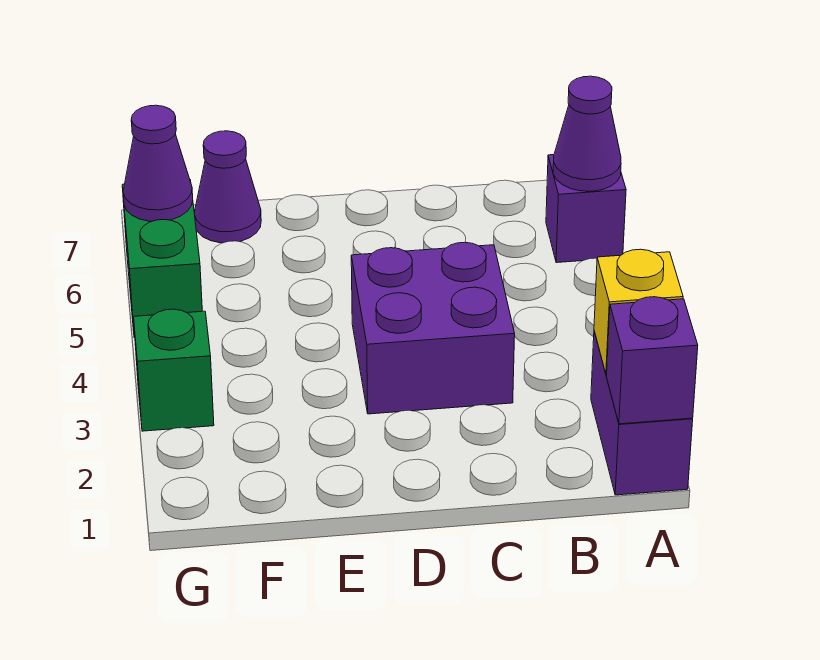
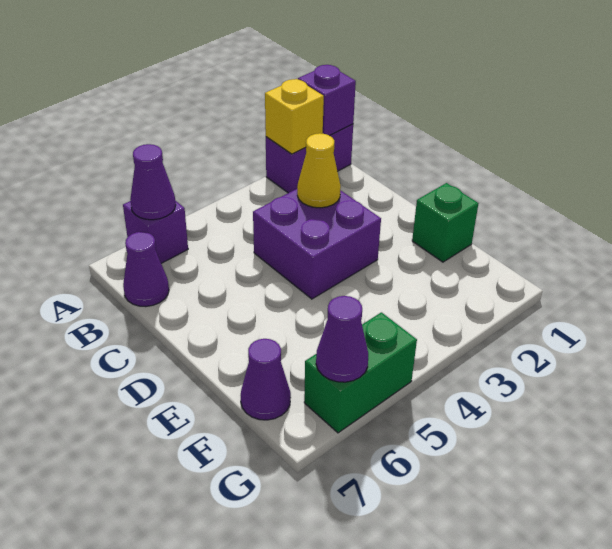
none -> purple cone B7 level 1
none -> yellow cone C3 level 2
green brick G3 level 1 -> green brick E1 level 1

